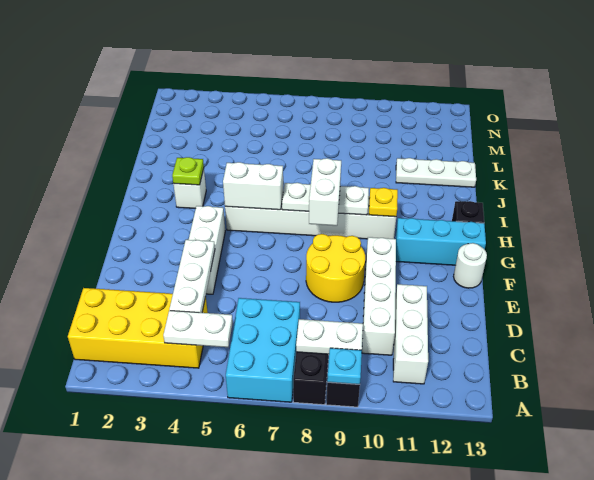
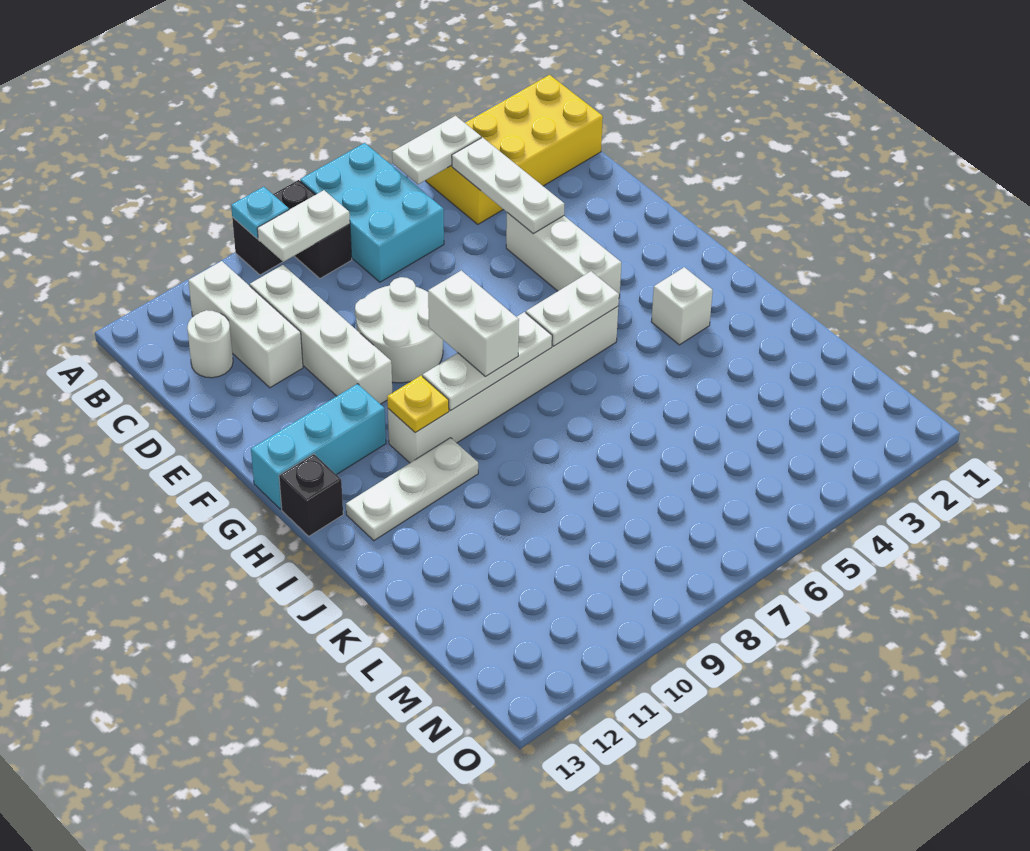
yellow round brick E8:F9 level 1 -> white round brick E8:F9 level 1
white round brick F13 level 1 -> white round brick C12 level 1
white brick H5:H6 level 2 -> white plate H5:H6 level 2
lime plate I3 level 2 -> none
white plate K11:K13 level 1 -> white plate I10:I12 level 1

